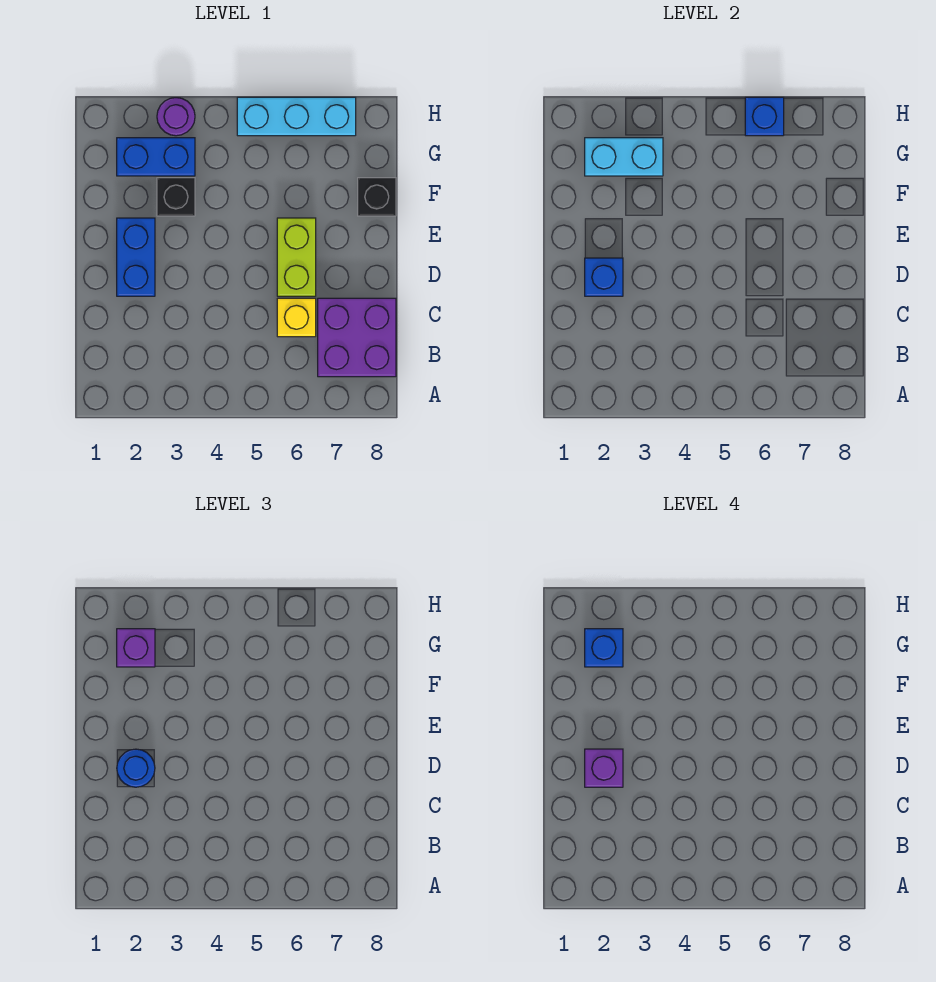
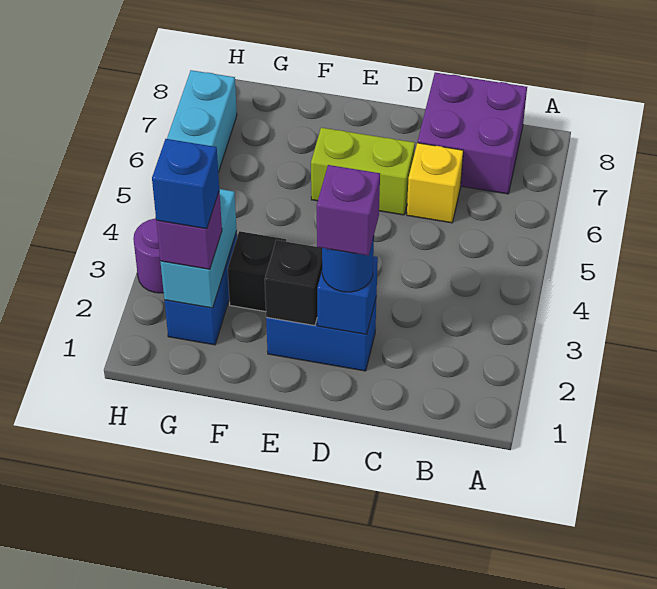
black brick F8 level 1 -> black brick E2 level 2
blue brick H6 level 2 -> none

